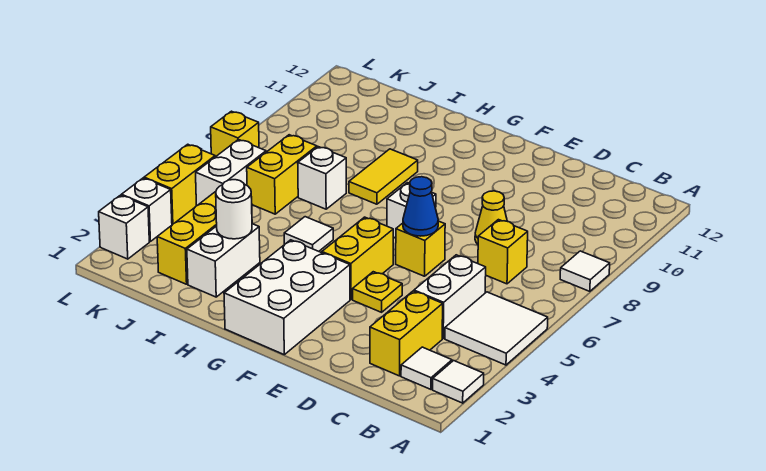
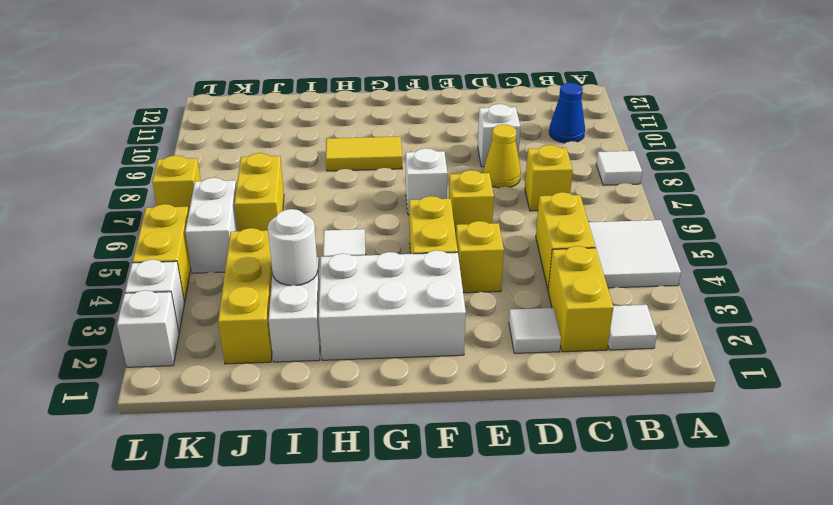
white tile A2 level 1 -> white tile D2 level 1
white brick C4:C5 level 1 -> yellow brick C4:C5 level 1
yellow plate E4 level 1 -> yellow brick E4 level 1
blue cone E6 level 2 -> blue cone B10 level 1
white brick F1:G3 level 1 -> white brick F2:H3 level 1
yellow tile H8:H9 level 1 -> yellow tile G9:H9 level 1
white brick I7 level 1 -> white brick D9 level 1

